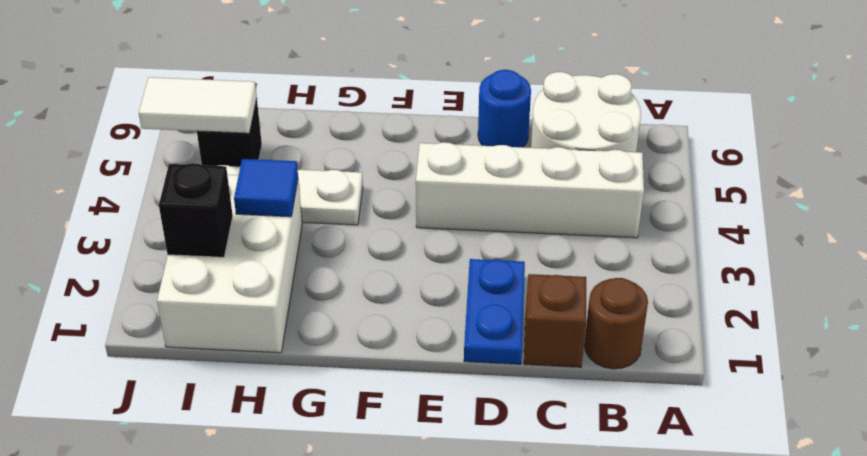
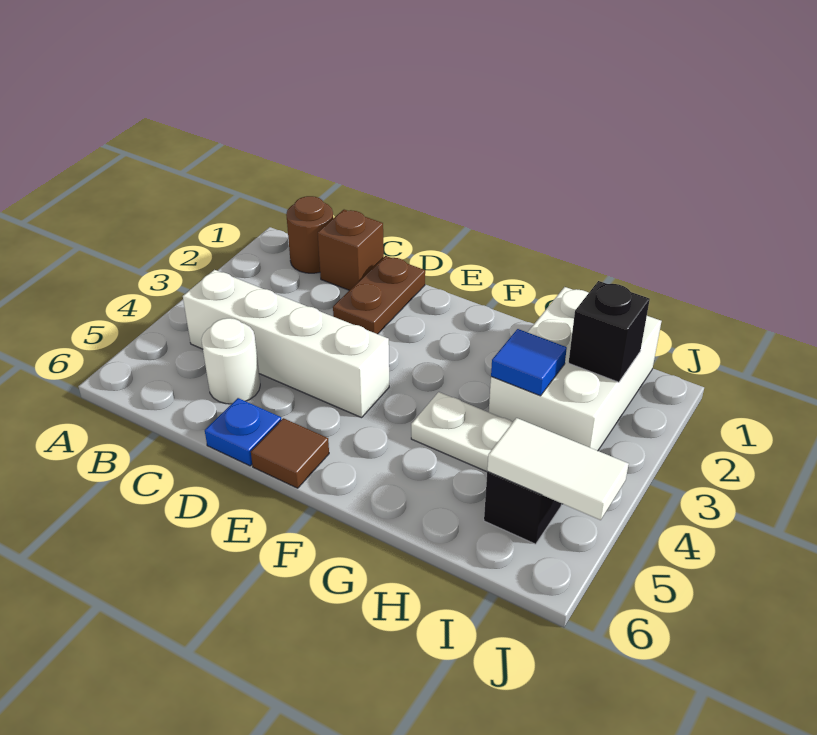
white round brick B5:C6 level 1 -> white round brick C5 level 1
blue plate D1:D2 level 1 -> brown plate D1:D2 level 1
blue round brick D6 level 1 -> blue plate D6 level 1
none -> brown tile E6 level 1

